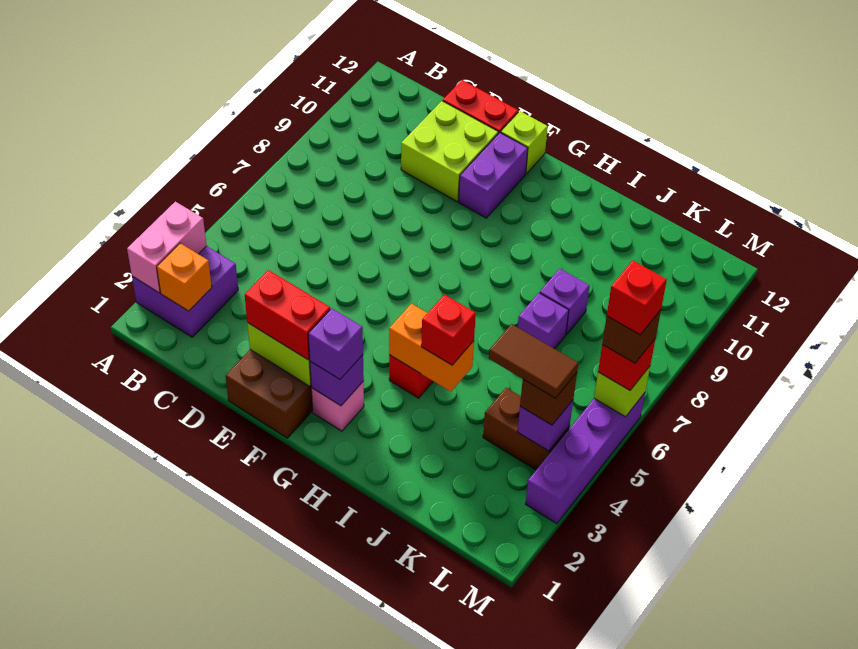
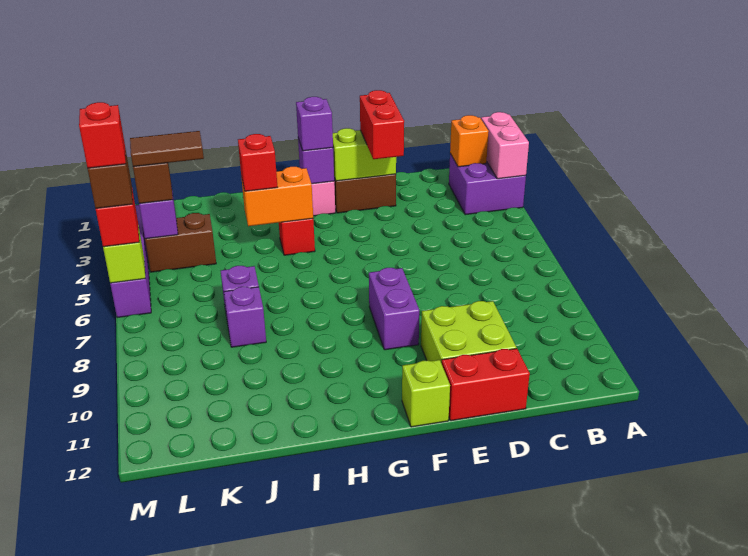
red brick E2:F2 level 3 -> red brick E2:E3 level 3
purple brick F10:F11 level 1 -> purple brick F8:F9 level 1

